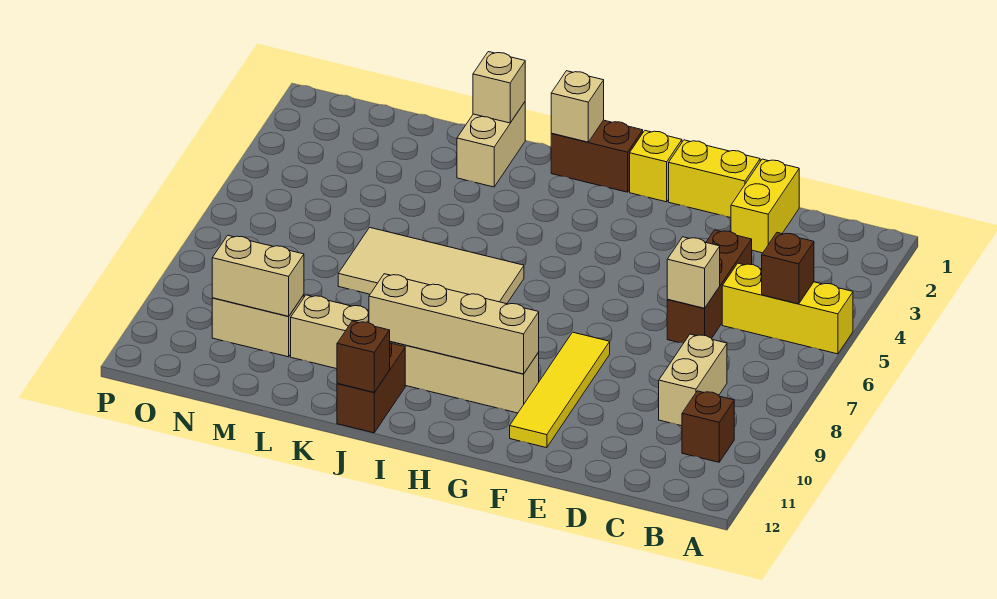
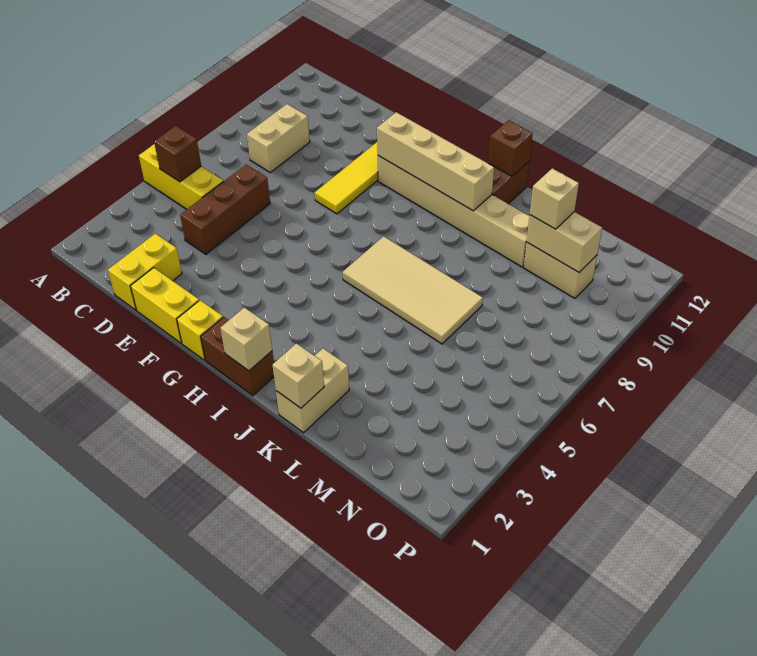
brown brick B10 level 1 -> none
tan brick D6 level 2 -> tan brick M10 level 3

